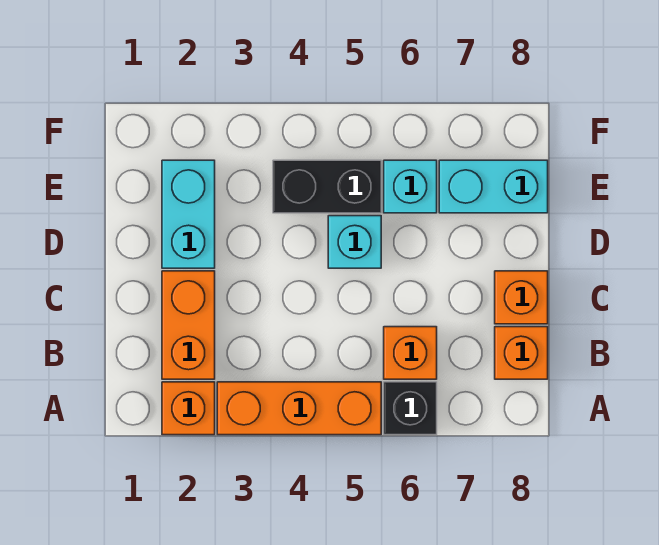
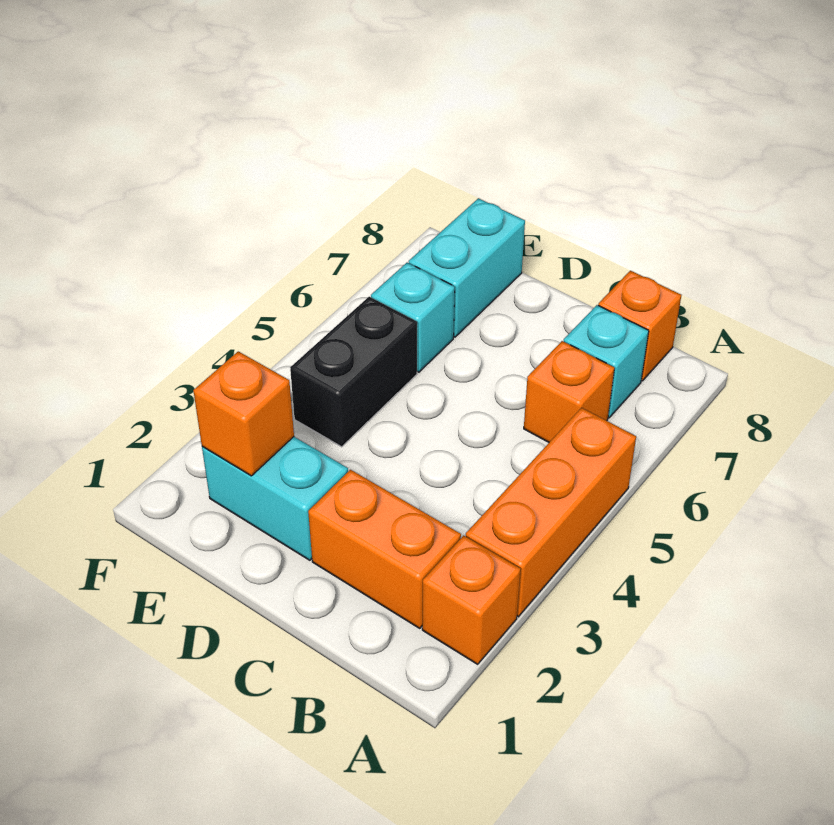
black brick A6 level 1 -> none
orange brick C8 level 1 -> orange brick E2 level 2
cyan brick D5 level 1 -> cyan brick B7 level 1

